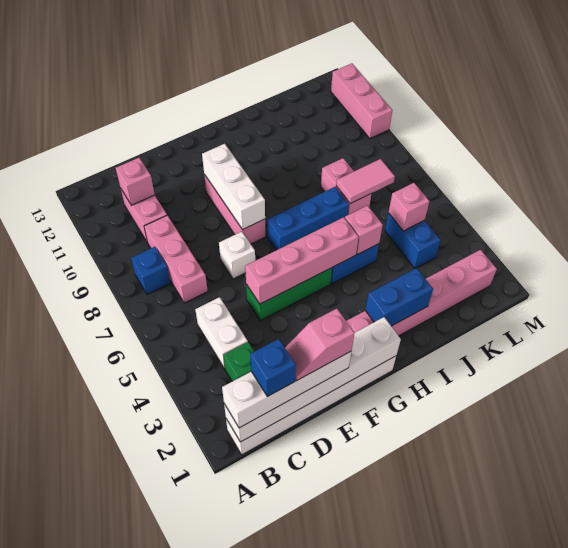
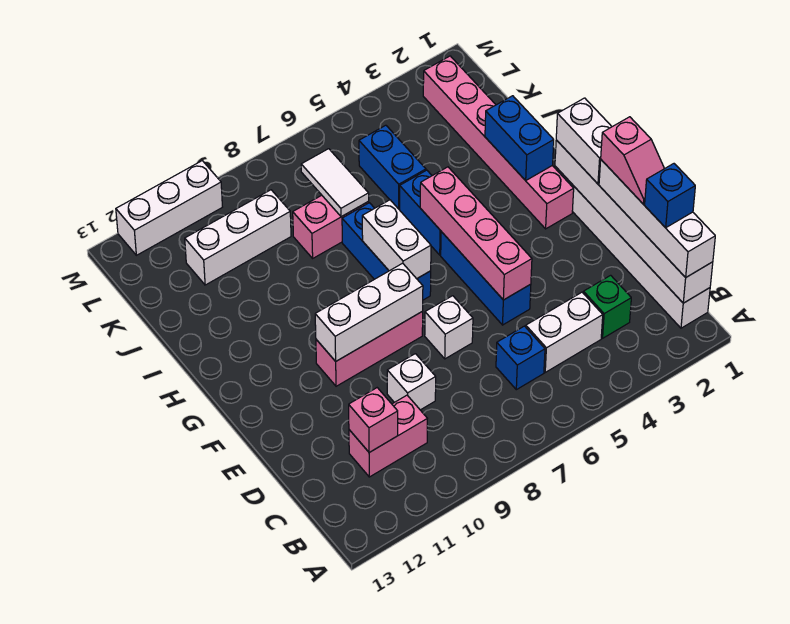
blue brick B8 level 1 -> blue brick C6 level 1
pink brick C7:C9 level 1 -> none
none -> white brick D9 level 1
green brick E5:G5 level 1 -> blue brick E5:G5 level 1
none -> white brick F1:G1 level 3
none -> white brick G7:H7 level 2
pink brick I5 level 2 -> none
pink tile J7:K7 level 2 -> white tile J7:K7 level 2
blue brick K4:K5 level 1 -> blue brick J5:K5 level 1
pink brick K5 level 2 -> none
none -> white brick K9:K11 level 1
pink brick M10:M12 level 1 -> white brick M10:M12 level 1

